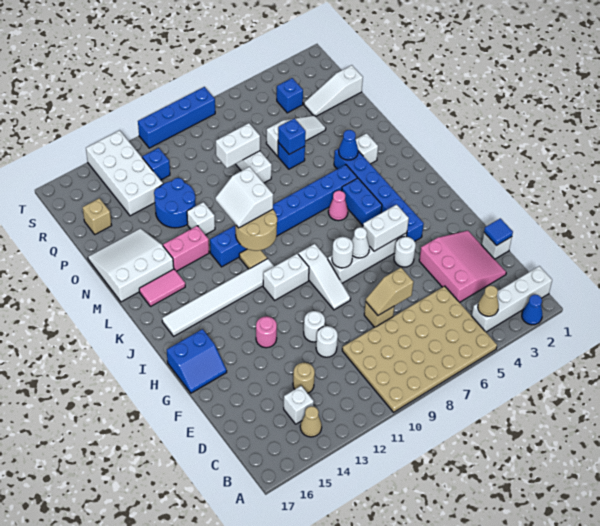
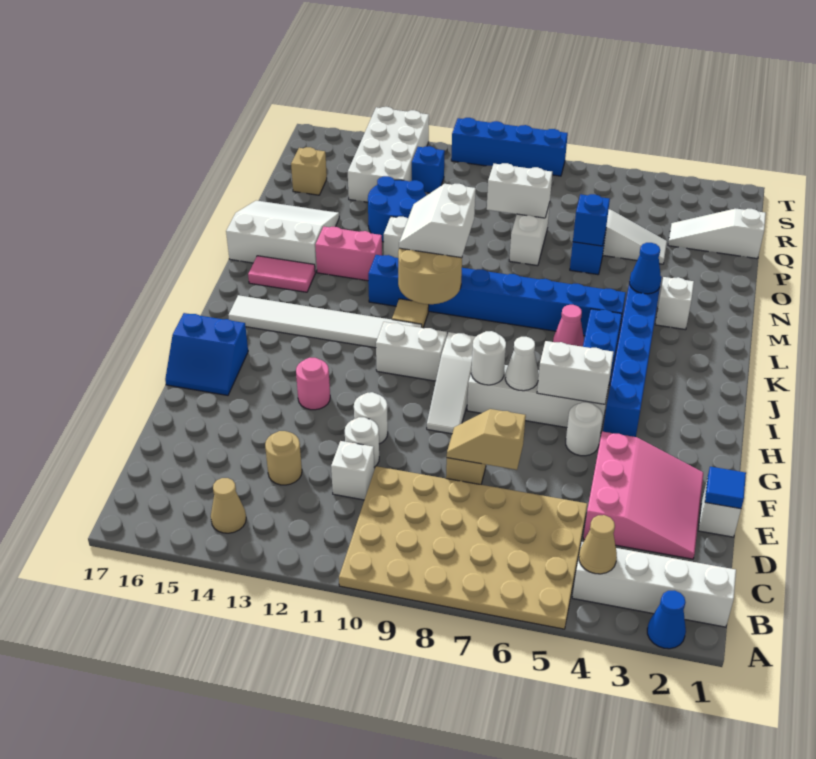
white brick C14 level 1 -> white brick D11 level 1
blue brick R4 level 1 -> none

